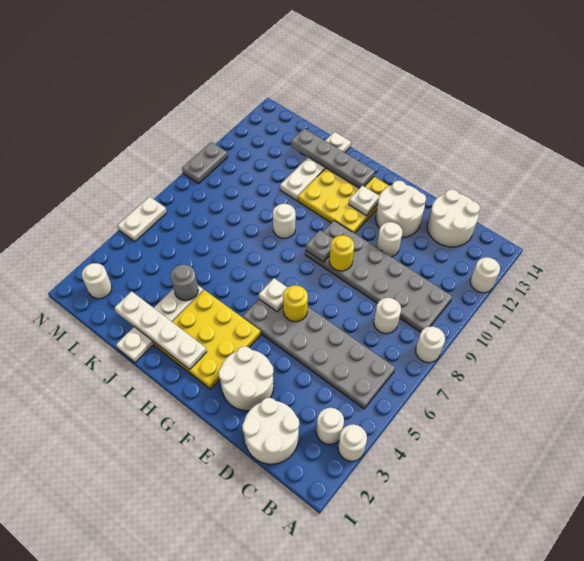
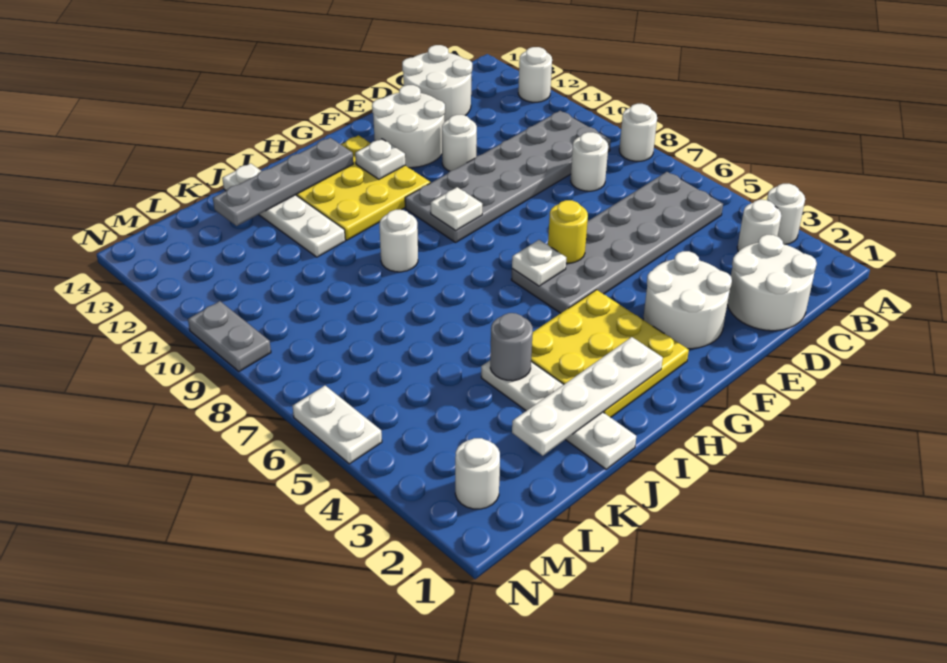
yellow round brick F9 level 2 -> none
grey plate G9 level 2 -> white plate G9 level 2

